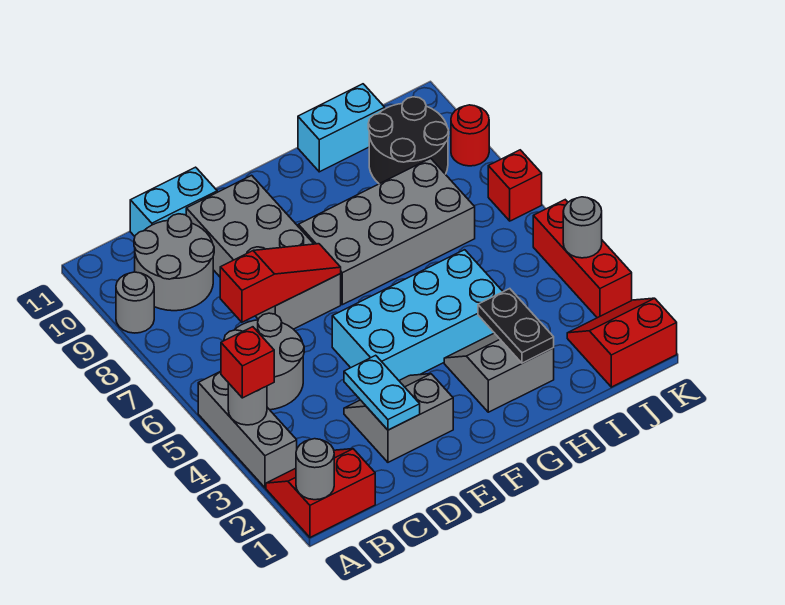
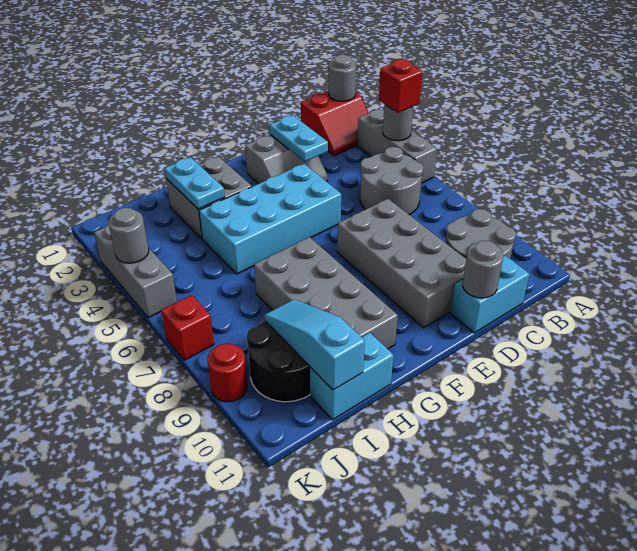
grey round brick A9 level 1 -> grey round brick D11 level 2
red slope C7:E7 level 2 top C -> none
grey brick F7:I8 level 1 -> grey brick G7:H10 level 1
grey slope G2:H3 level 1 top 2 -> grey brick G2:H3 level 1
black plate H2:H3 level 2 -> cyan plate H2:H3 level 2
none -> cyan slope I9:I11 level 2 top 11
red slope J1:K2 level 1 top 1 -> none
red brick K3:K5 level 1 -> grey brick K3:K5 level 1

